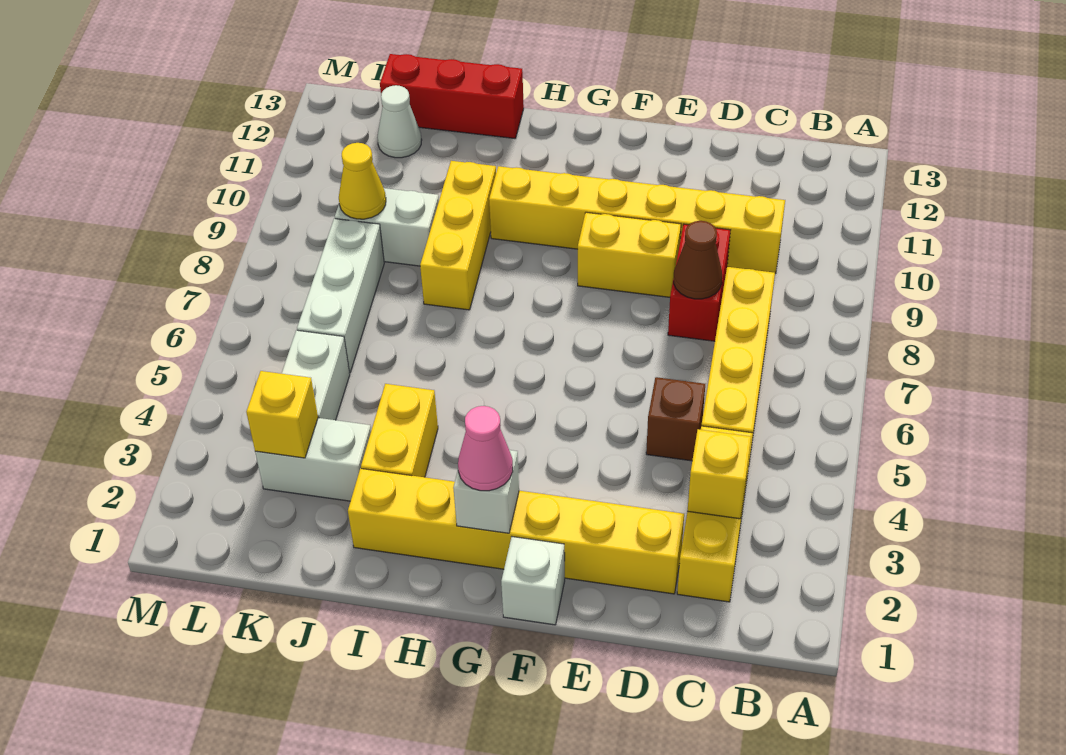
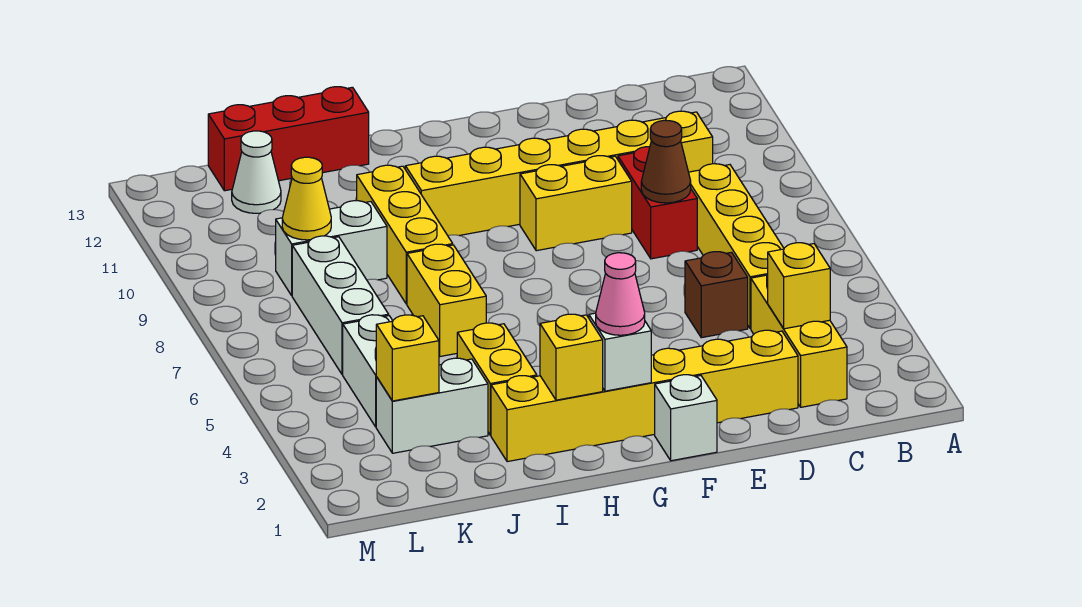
none -> yellow brick H2 level 2
none -> yellow brick I6:I7 level 1

